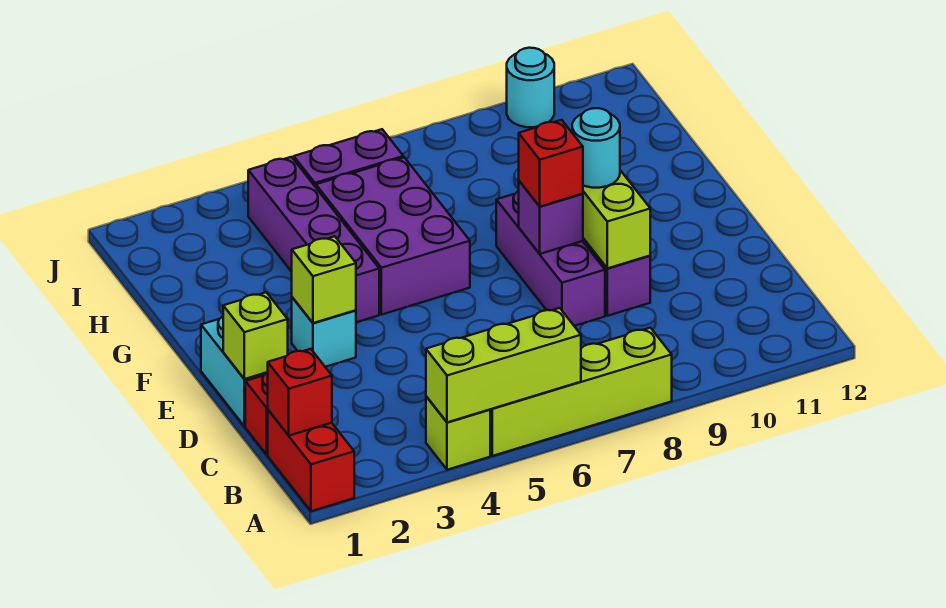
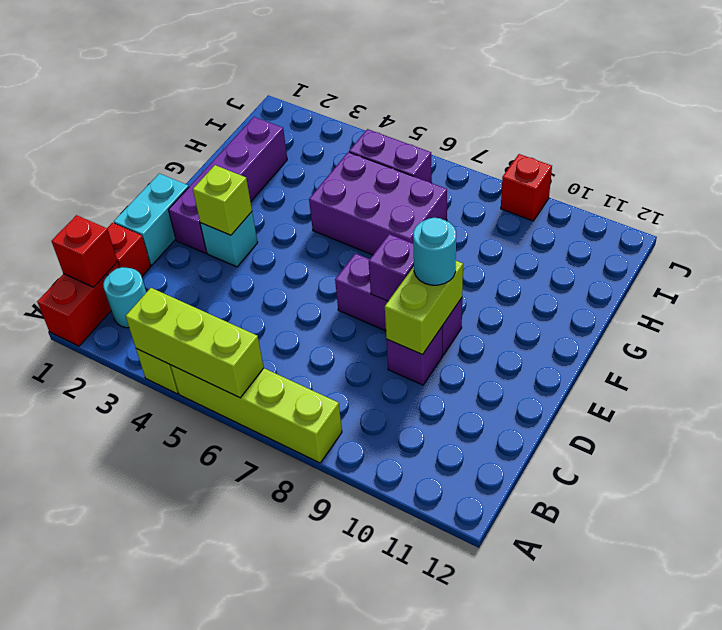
lime brick D1 level 2 -> none
purple brick D8:F8 level 1 -> purple brick E7:E9 level 1
red brick E8 level 3 -> red brick J9 level 1
purple brick F4:I4 level 1 -> purple brick E2:H2 level 1
purple brick F5:H6 level 1 -> purple brick G5:H7 level 1
cyan round brick J10 level 1 -> cyan round brick B2 level 1

